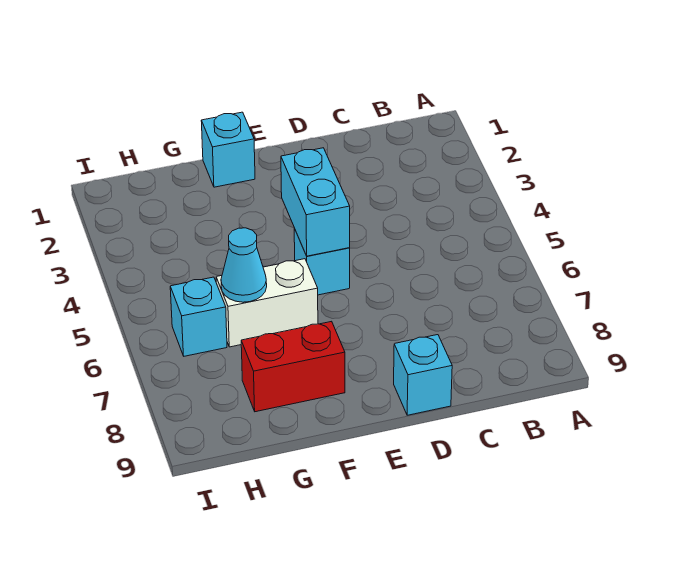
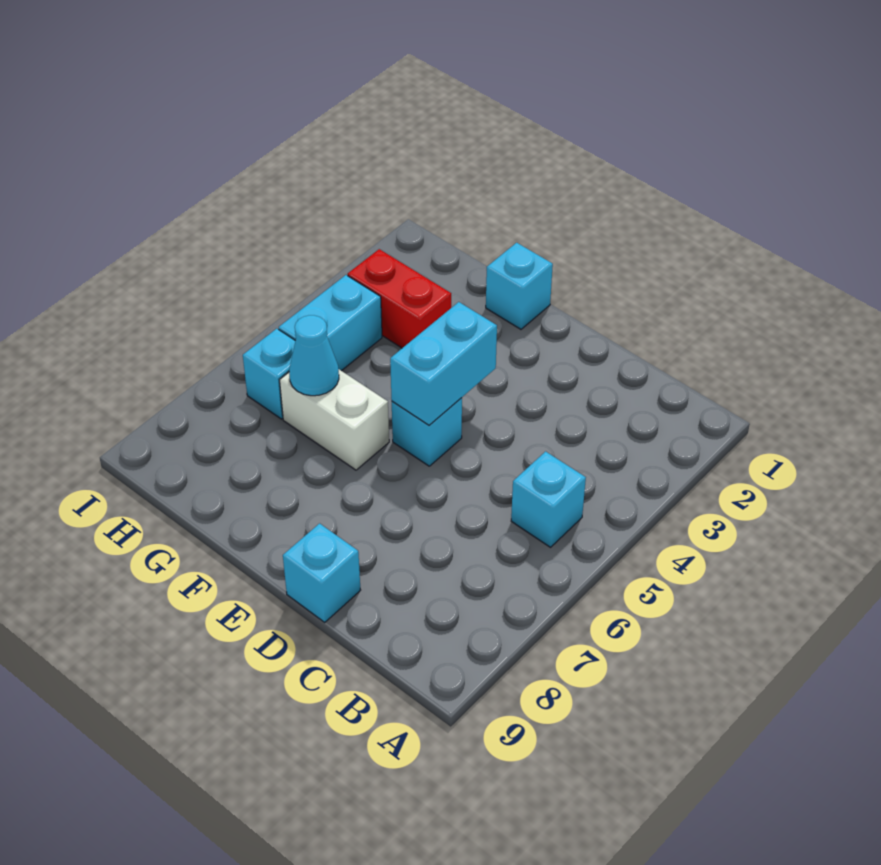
none -> cyan brick B5 level 1
red brick F8:G8 level 1 -> red brick G3:H3 level 1
none -> cyan brick H4:H5 level 1

